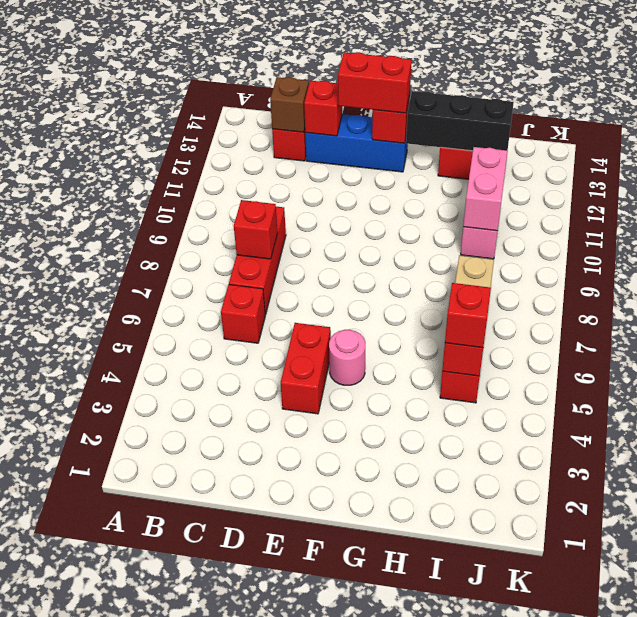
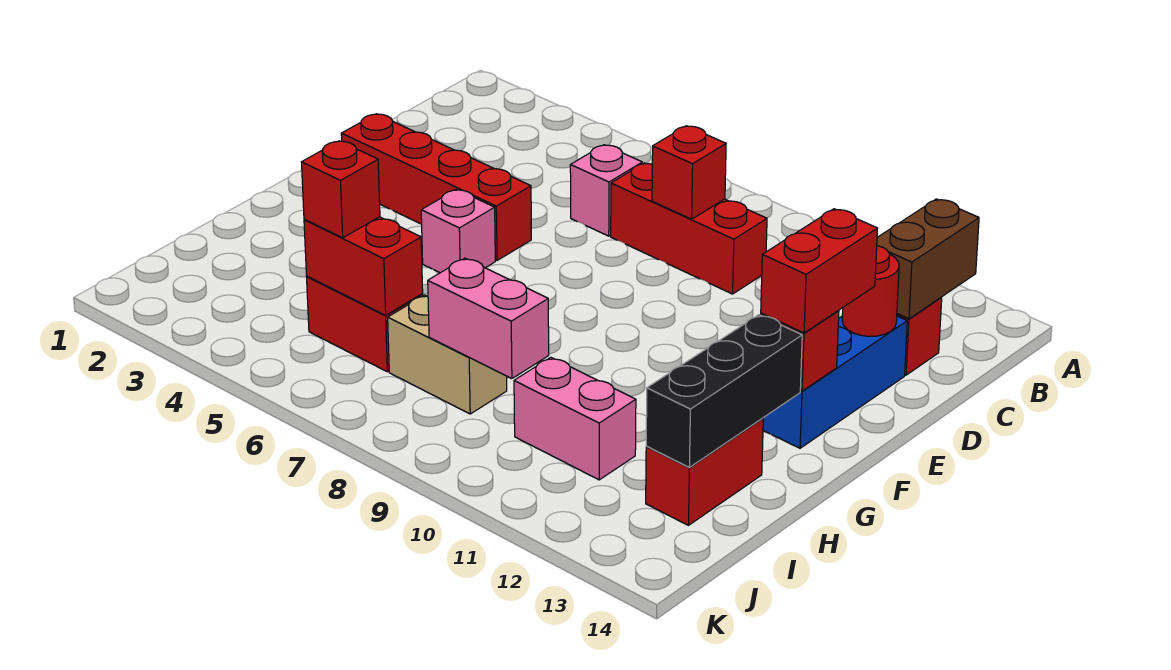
red brick C6 level 1 -> pink brick C6 level 1
brown brick C13 level 2 -> brown brick B13:C13 level 2
red brick D13 level 2 -> red round brick D13 level 2
red brick E4:E5 level 1 -> red brick E2:E5 level 1
pink round brick F5 level 1 -> pink brick F5 level 1
pink brick I10:I11 level 2 -> pink brick I8:I9 level 2

